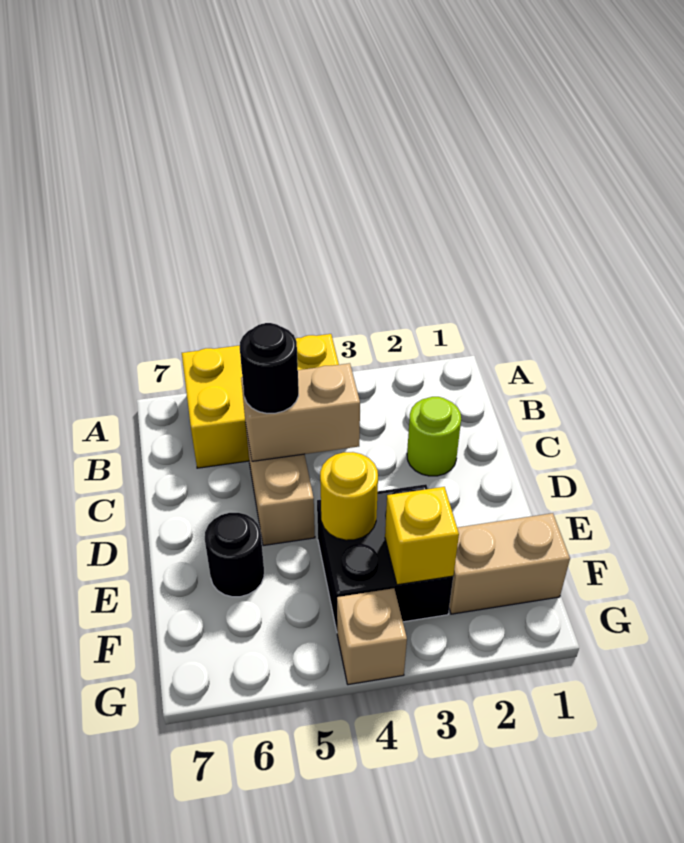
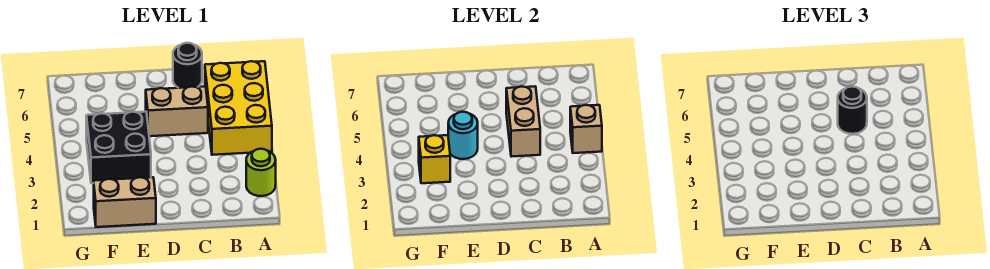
lime round brick C2 level 1 -> lime round brick A2 level 1
yellow round brick E4 level 2 -> cyan round brick E4 level 2
black round brick E6 level 1 -> black round brick C7 level 1
tan brick F1:F2 level 1 -> tan brick E1:F1 level 1
tan brick G4 level 1 -> tan brick A4 level 2

